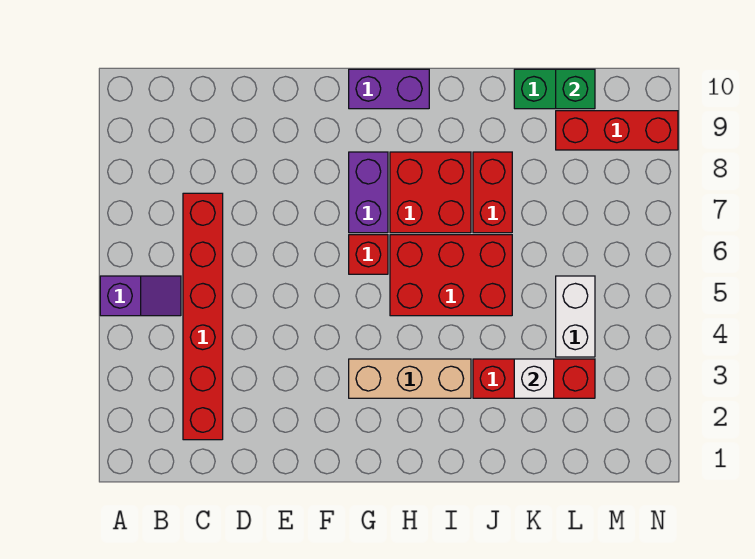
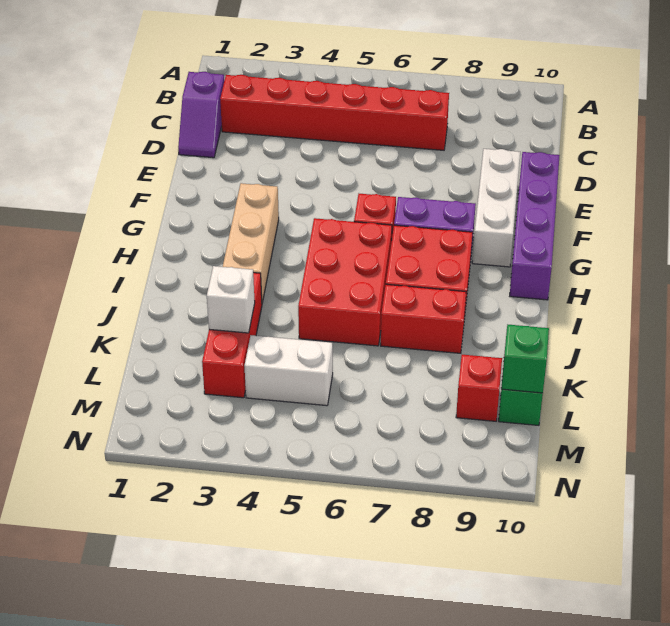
purple slope A5:B5 level 1 top A -> purple slope C1:D1 level 1 top C
none -> white brick E9:G9 level 1
purple brick G10:H10 level 1 -> purple brick E10:H10 level 1
red brick L9:N9 level 1 -> red brick L9 level 1

